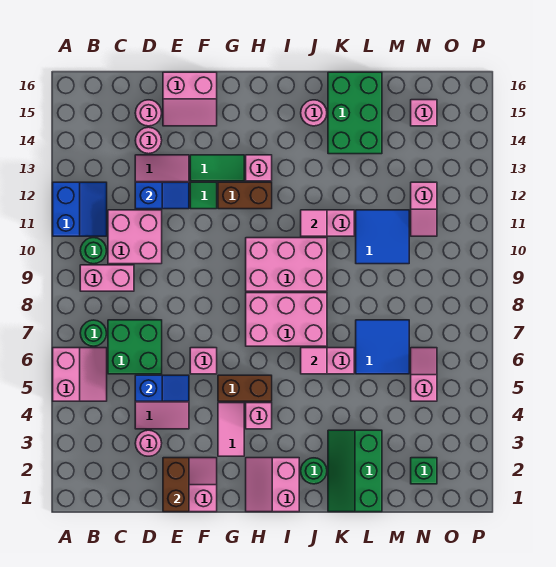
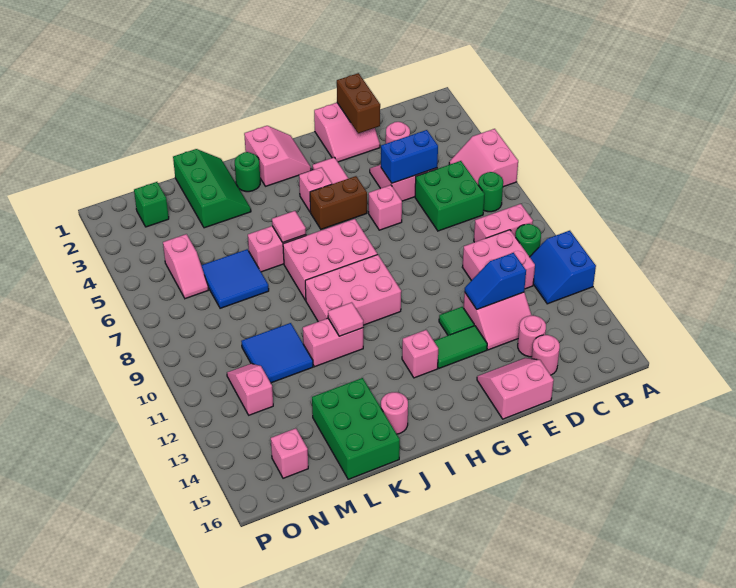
blue slope D5:E5 level 2 top D -> blue brick D5:E5 level 2
brown brick G12:H12 level 1 -> none

